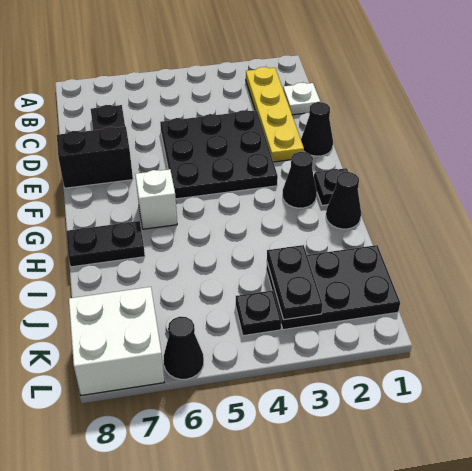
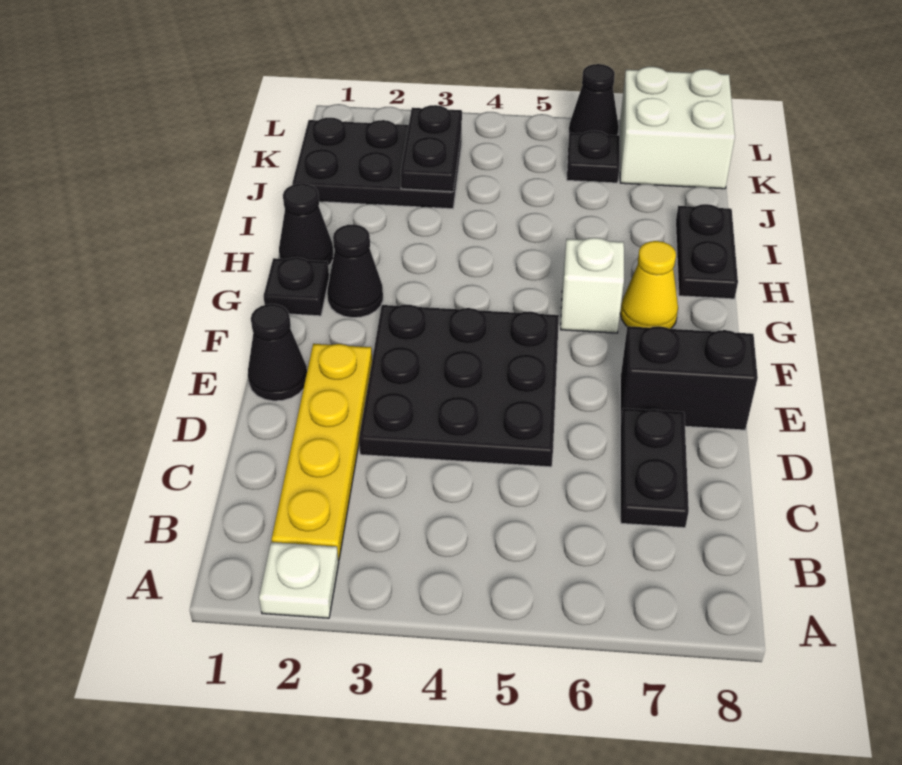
white plate C1 level 1 -> white plate A2 level 1
none -> yellow cone G7 level 1
black plate H7:H8 level 1 -> black plate H8:I8 level 1
black plate K4 level 1 -> black plate K6 level 1

